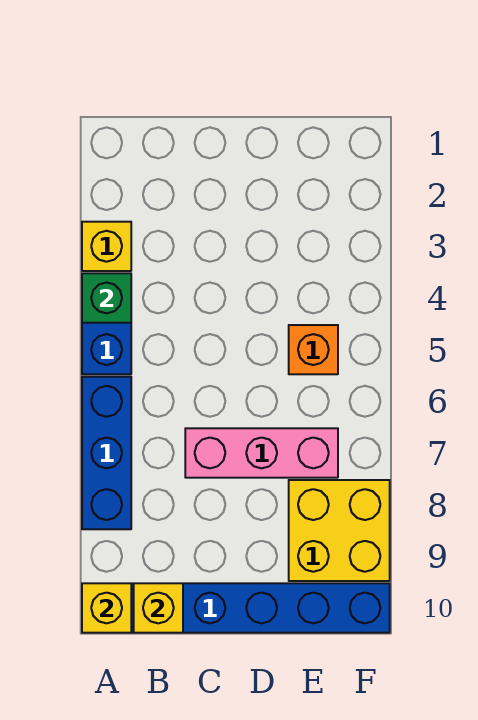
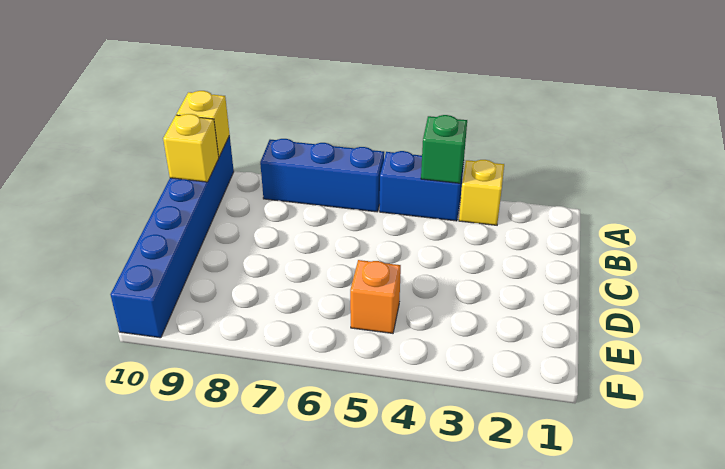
pink brick C7:E7 level 1 -> none
yellow brick E8:F9 level 1 -> none

